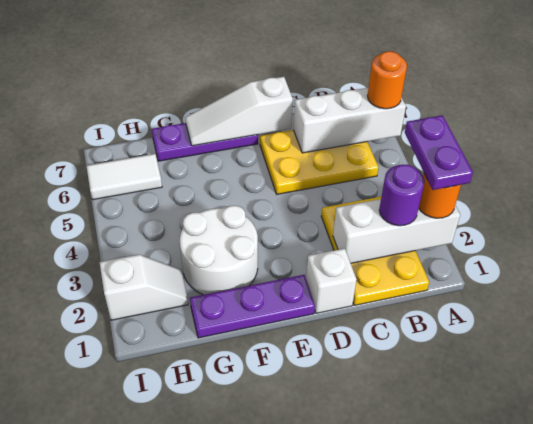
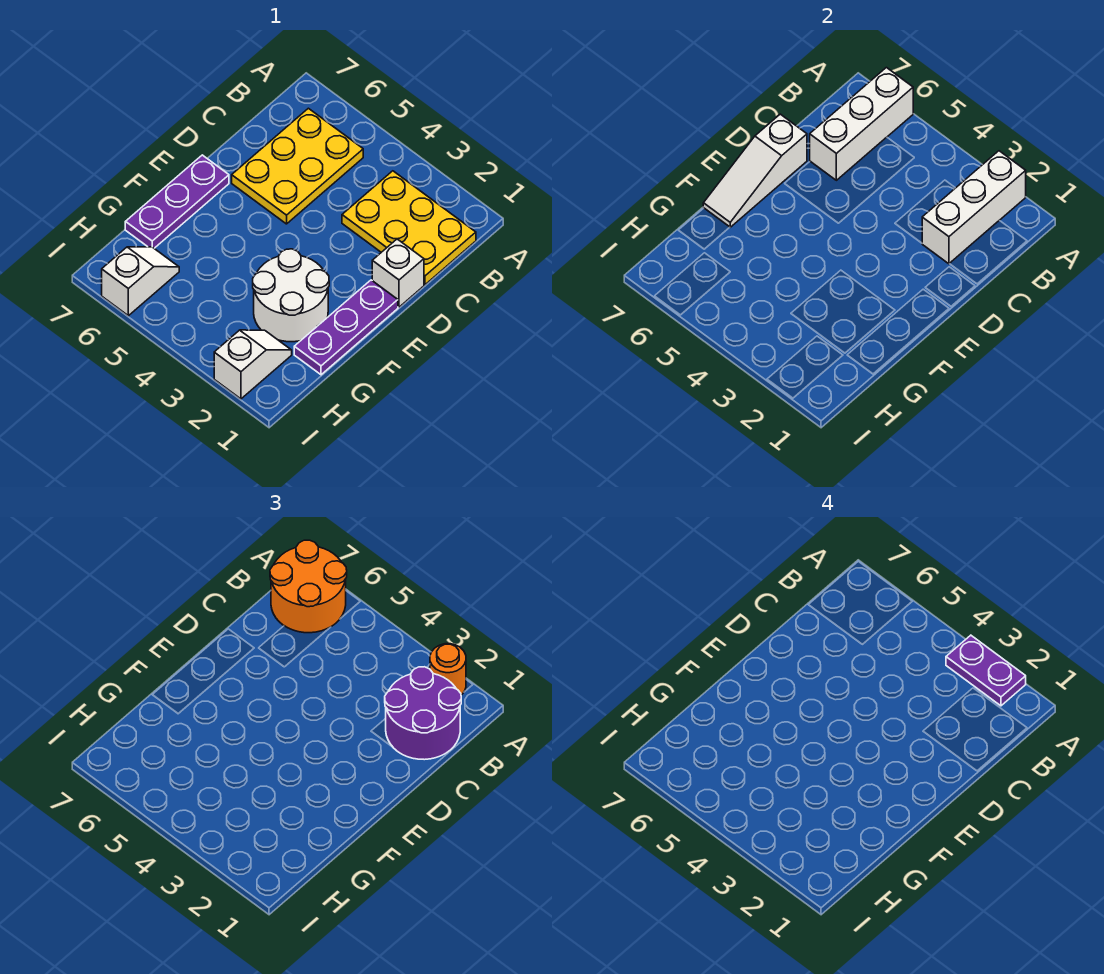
orange round brick A6 level 3 -> orange round brick A6:B7 level 3
purple round brick B2 level 3 -> purple round brick B1:C2 level 3
white tile H6:I6 level 1 -> white slope H6:I6 level 1 top I

